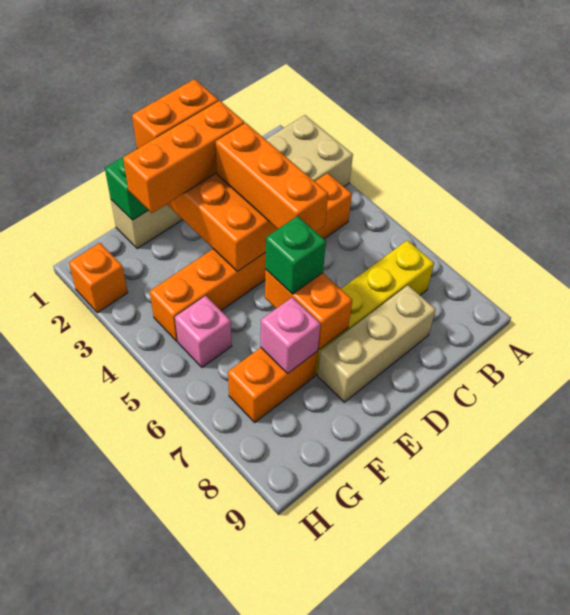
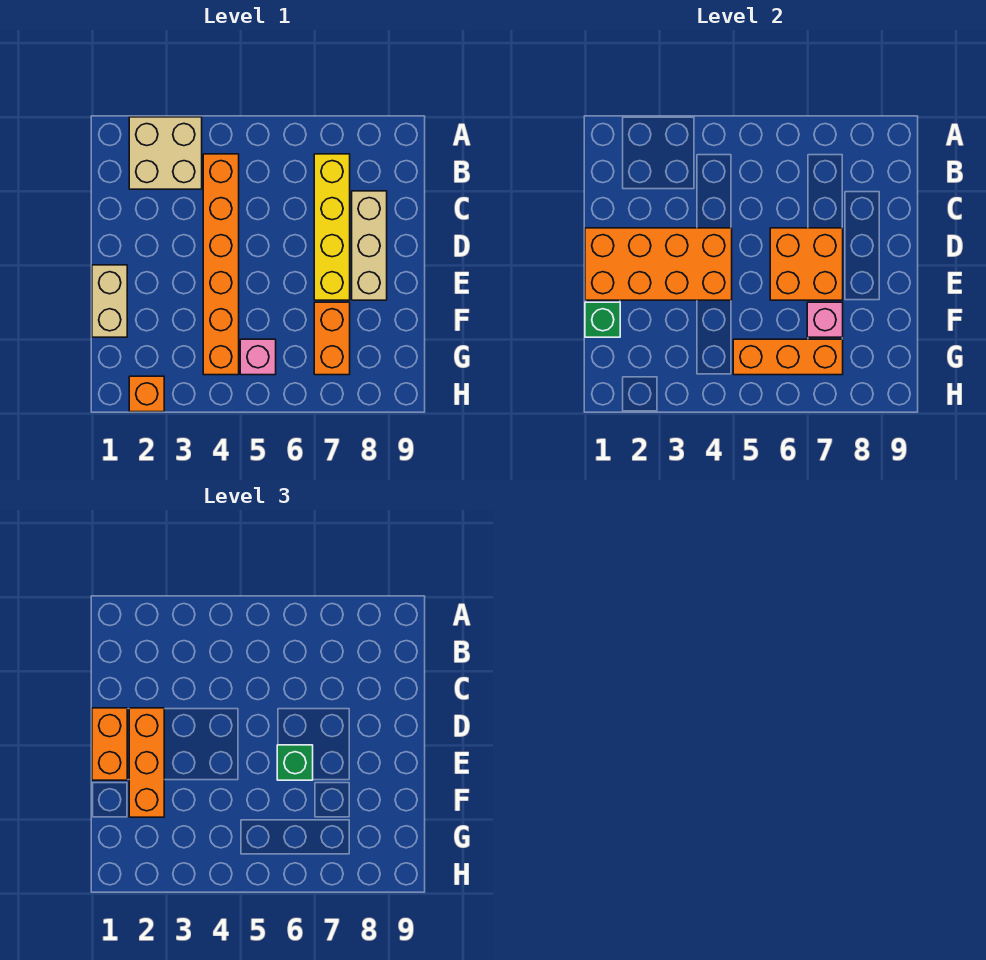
orange brick D3:D5 level 3 -> orange brick G5:G7 level 2
orange brick E6:E7 level 2 -> orange brick D6:E7 level 2

